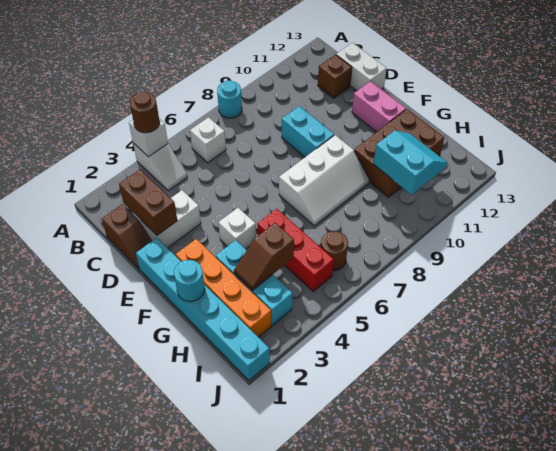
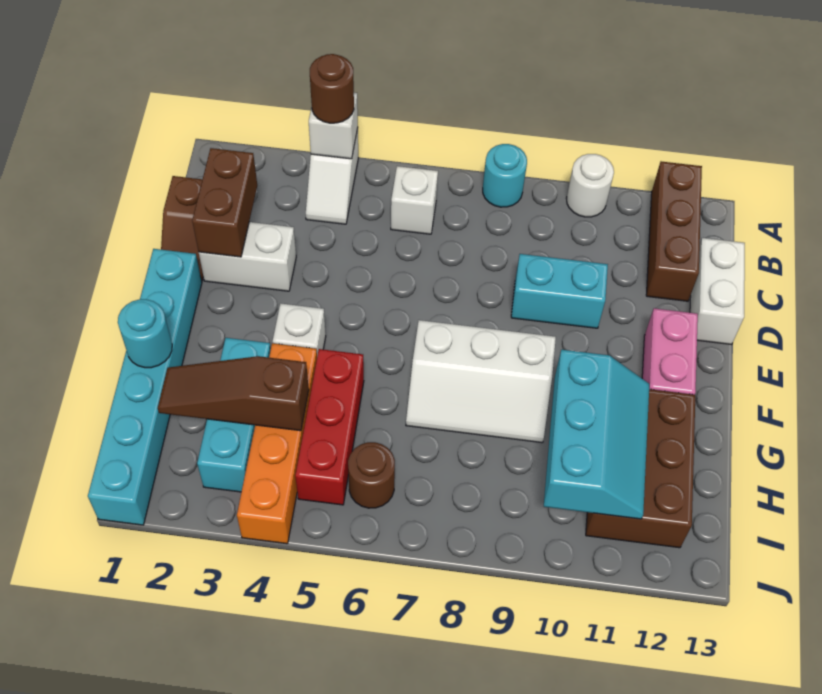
none -> white round brick A10 level 1
brown brick C12 level 1 -> brown brick A12:C12 level 1
cyan brick D9:E9 level 1 -> cyan brick D9:D10 level 1
orange brick F2:I2 level 1 -> orange brick G4:J4 level 1
brown brick G10:H12 level 1 -> brown brick G11:I12 level 1
brown slope H3:H4 level 2 top 4 -> brown slope H2:H4 level 2 top 4
cyan slope H10:I11 level 2 top 10 -> cyan slope G10:I11 level 2 top 10

